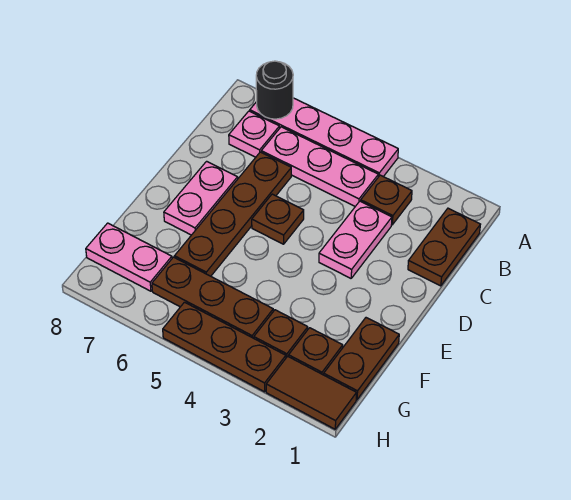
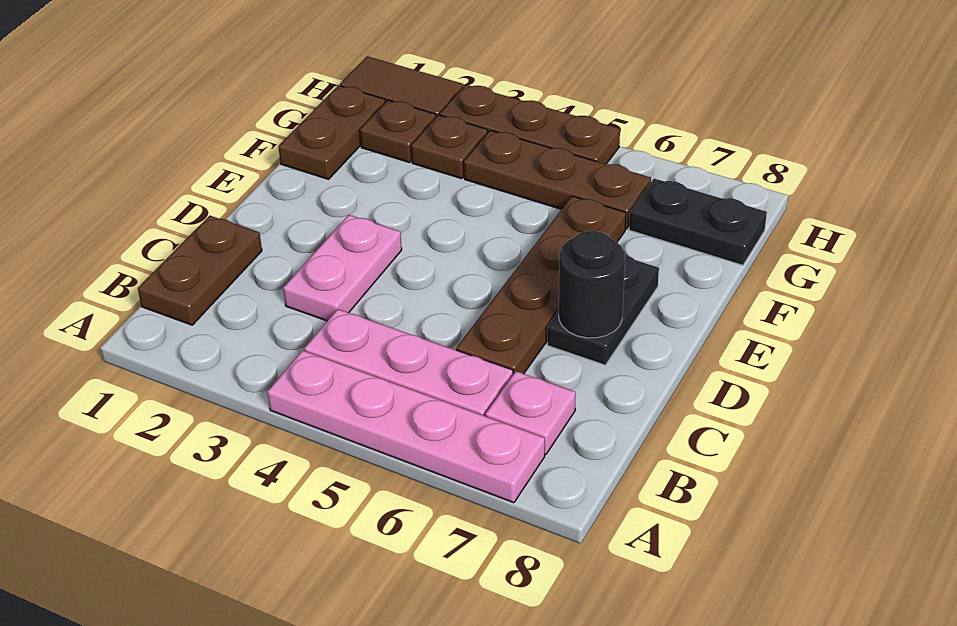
black round brick A7 level 2 -> black round brick D7 level 2
brown plate B3 level 1 -> none
brown plate D5 level 1 -> none
pink plate D7:E7 level 1 -> black plate D7:E7 level 1
pink plate G7:G8 level 1 -> black plate G7:G8 level 1

